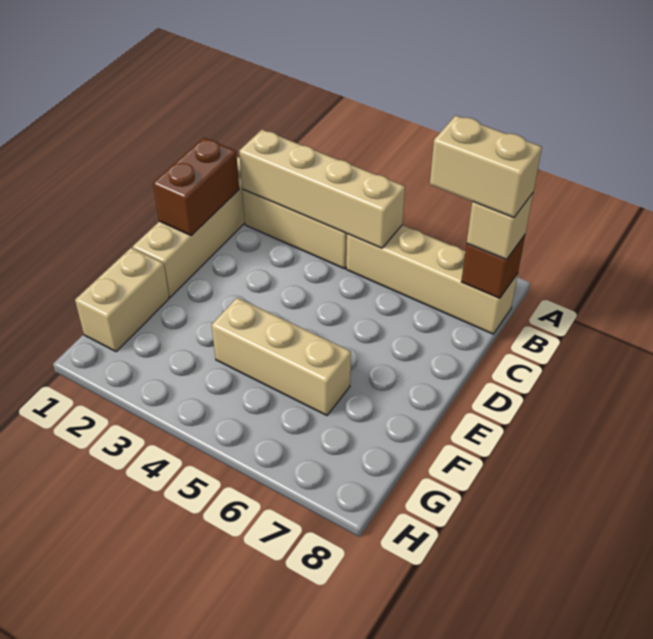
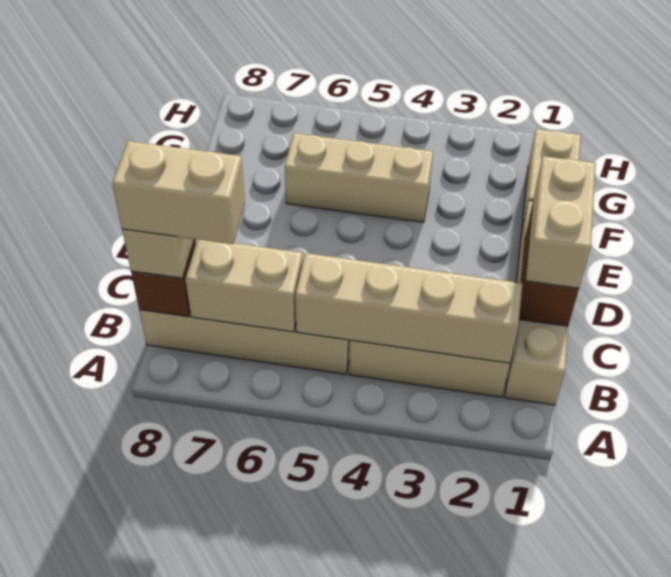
none -> tan brick B6:B7 level 2
none -> tan brick C1:D1 level 3

